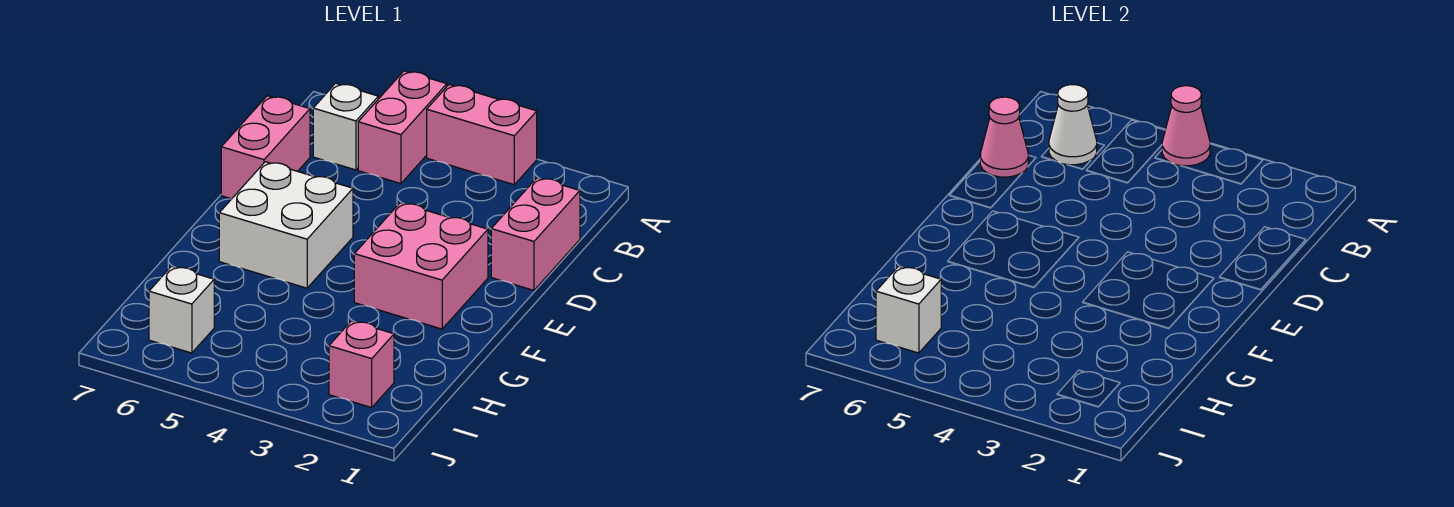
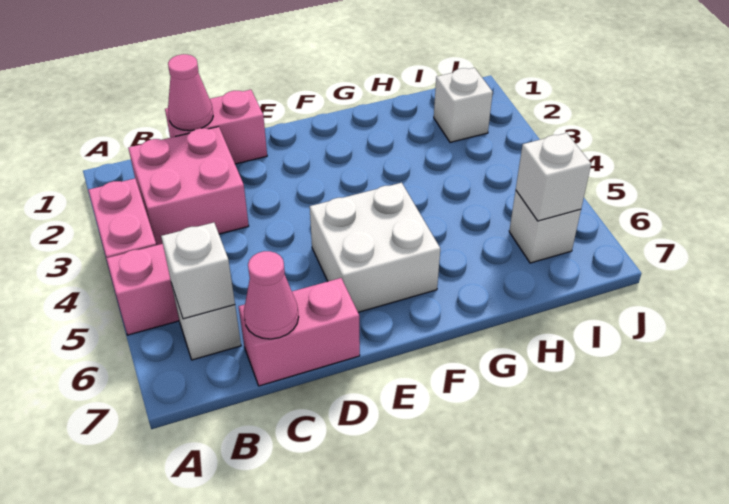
pink cone A4 level 2 -> pink cone C1 level 2
white cone B6 level 2 -> white brick B6 level 2
pink brick E2:F3 level 1 -> pink brick B2:C3 level 1
pink brick I2 level 1 -> white brick I2 level 1

